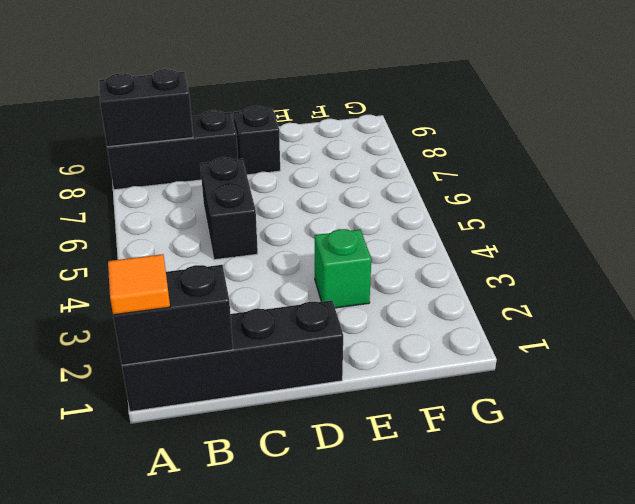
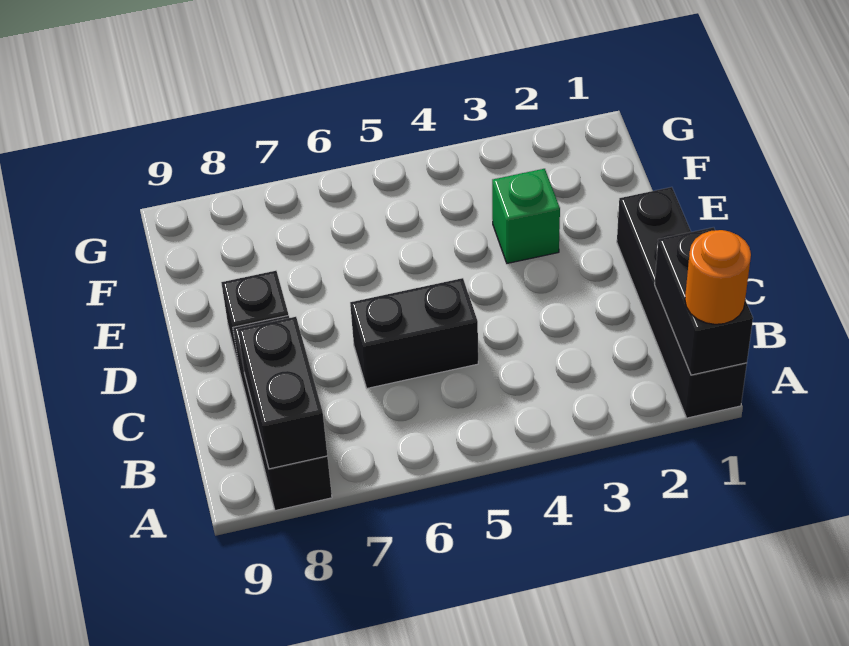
orange tile A1 level 3 -> orange round brick A1 level 3

